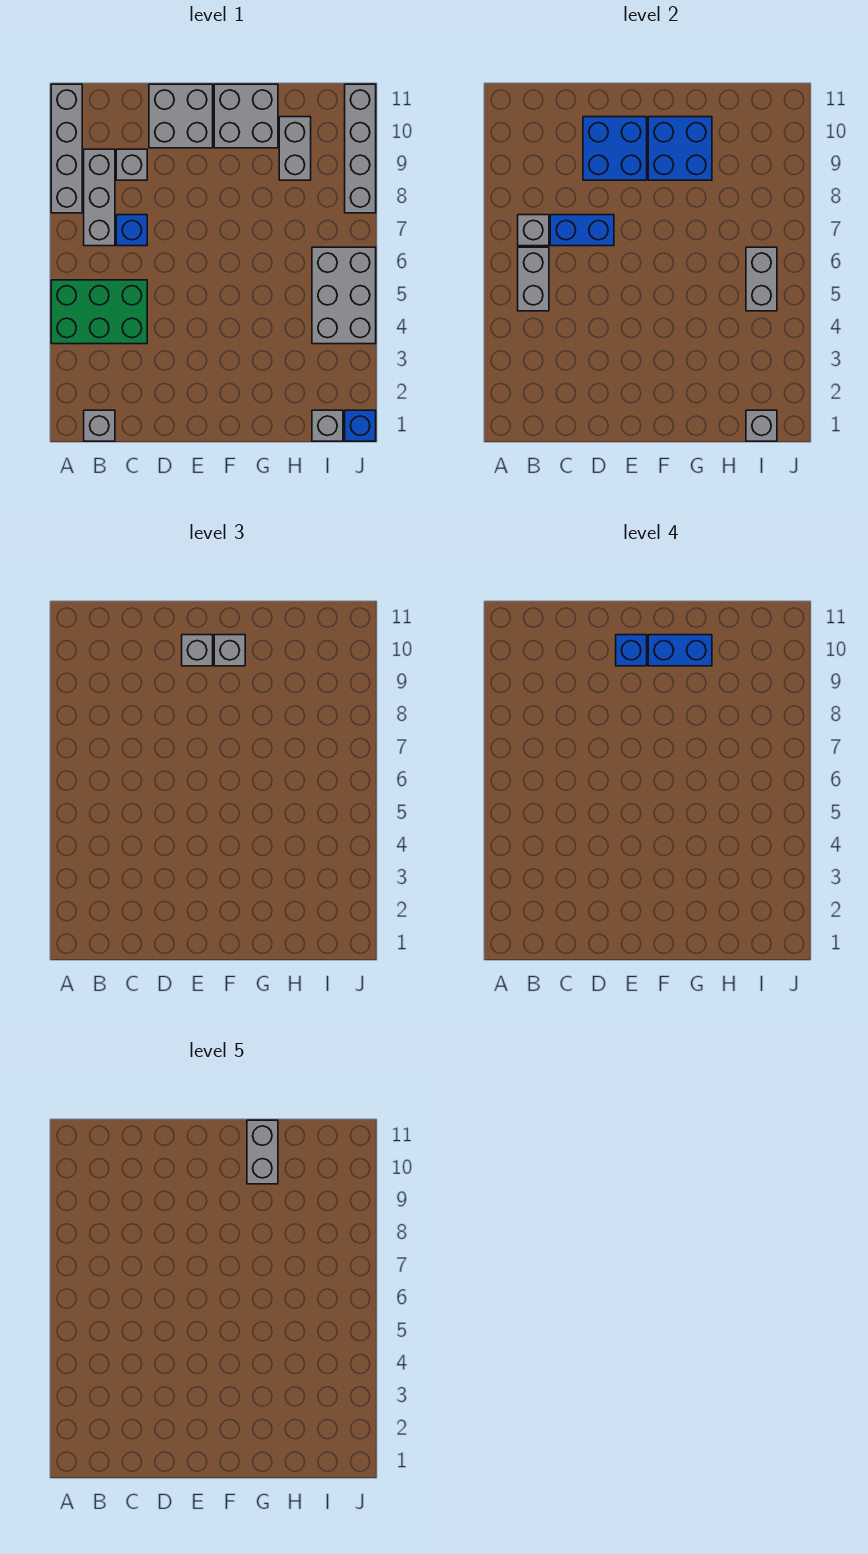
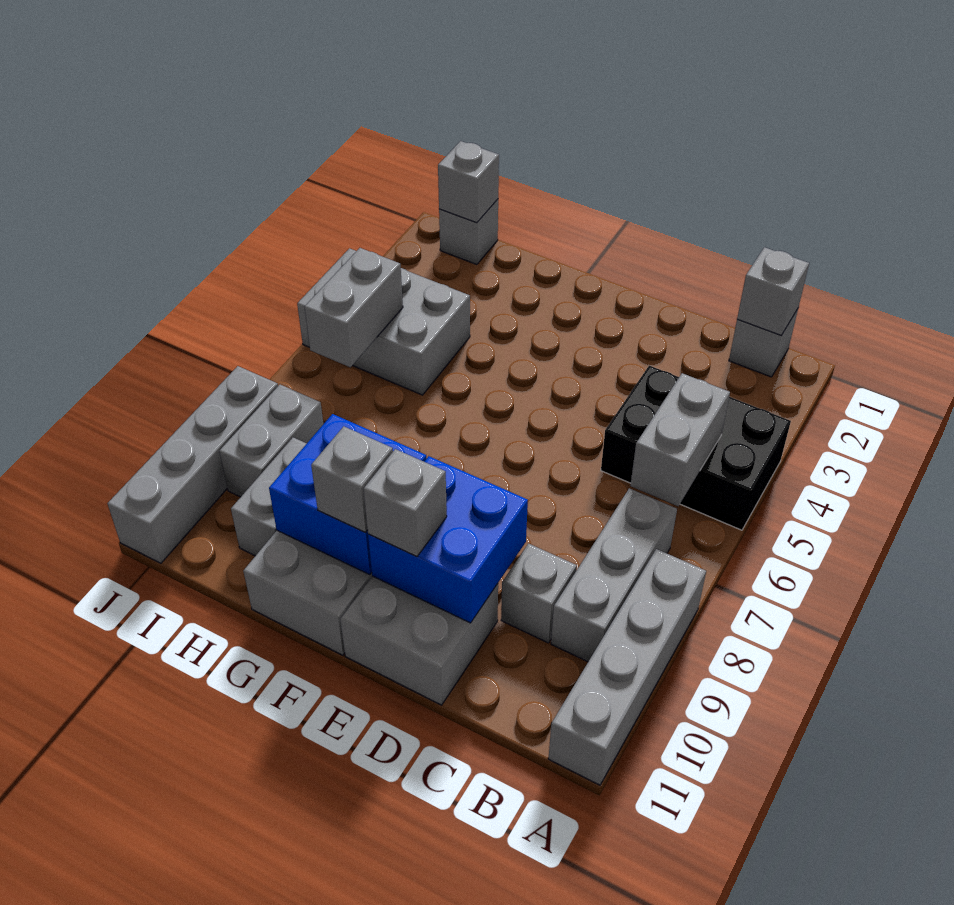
green brick A4:C5 level 1 -> black brick A4:C5 level 1
grey brick B7 level 2 -> grey brick B1 level 2
blue brick C7 level 1 -> none
blue brick C7:D7 level 2 -> none
blue brick E10 level 4 -> none
blue brick F10:G10 level 4 -> none
grey brick G10:G11 level 5 -> grey brick I8:I9 level 1
grey brick I4:J6 level 1 -> grey brick H4:J5 level 1
blue brick J1 level 1 -> none

